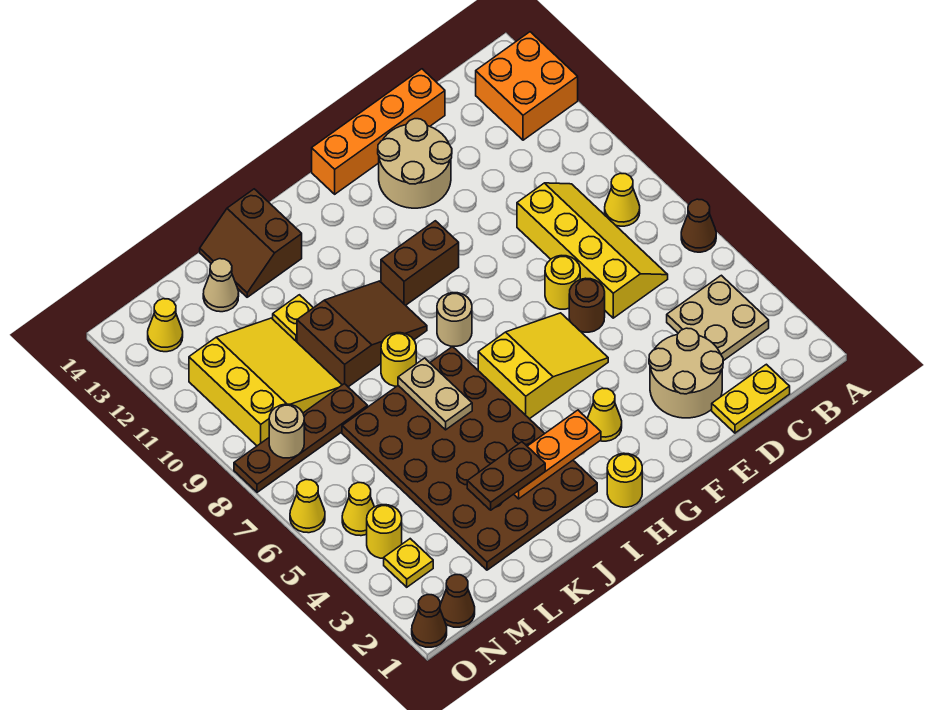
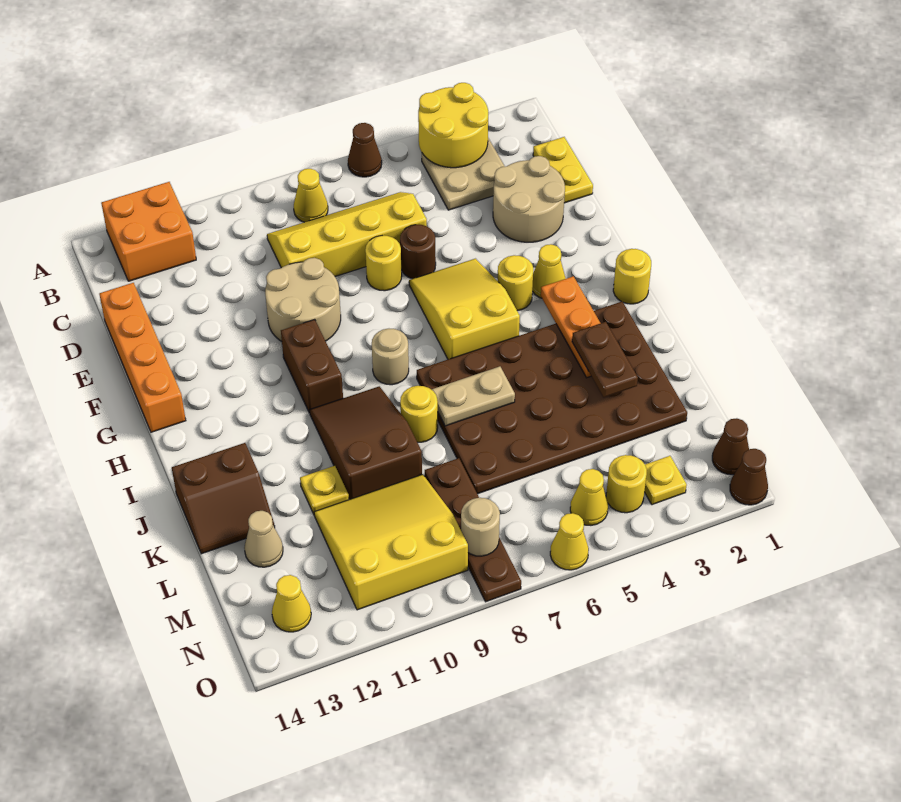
none -> yellow round brick A3:B4 level 2
tan round brick E12:F13 level 1 -> tan round brick E9:F10 level 1
none -> yellow round brick G4 level 1

